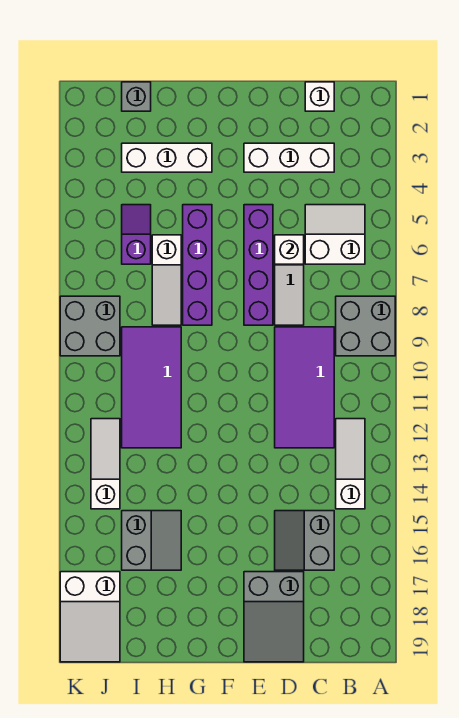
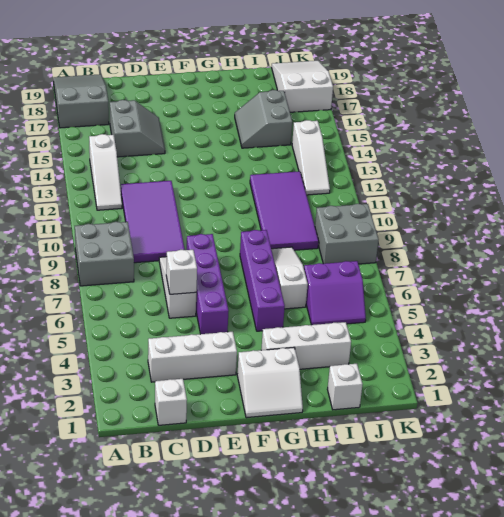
white slope B5:C6 level 1 top 6 -> white slope F1:G2 level 1 top 2
grey slope D17:E19 level 1 top 17 -> grey slope A17:B19 level 1 top 17
grey brick I1 level 1 -> white brick I1 level 1
purple slope I5:I6 level 1 top 6 -> purple slope I5:J6 level 1 top 6

